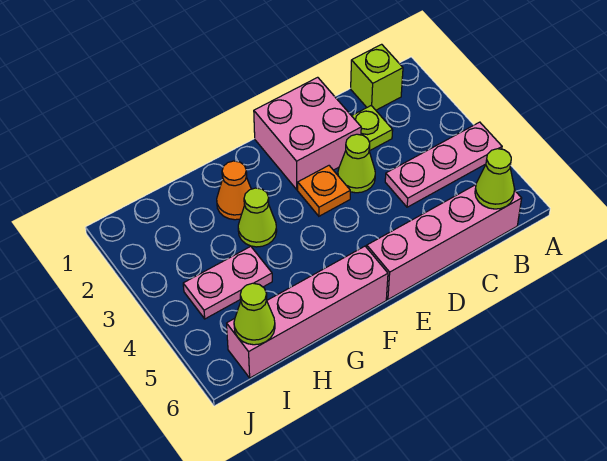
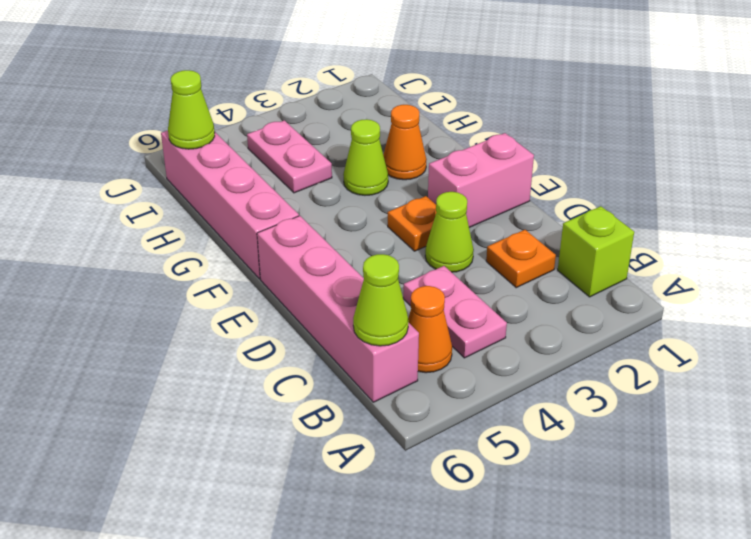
pink plate A4:C4 level 1 -> pink plate B4:C4 level 1
none -> orange cone B5 level 1
lime plate C2 level 1 -> orange plate C2 level 1
pink brick D1:E2 level 1 -> pink brick E1:E2 level 1

